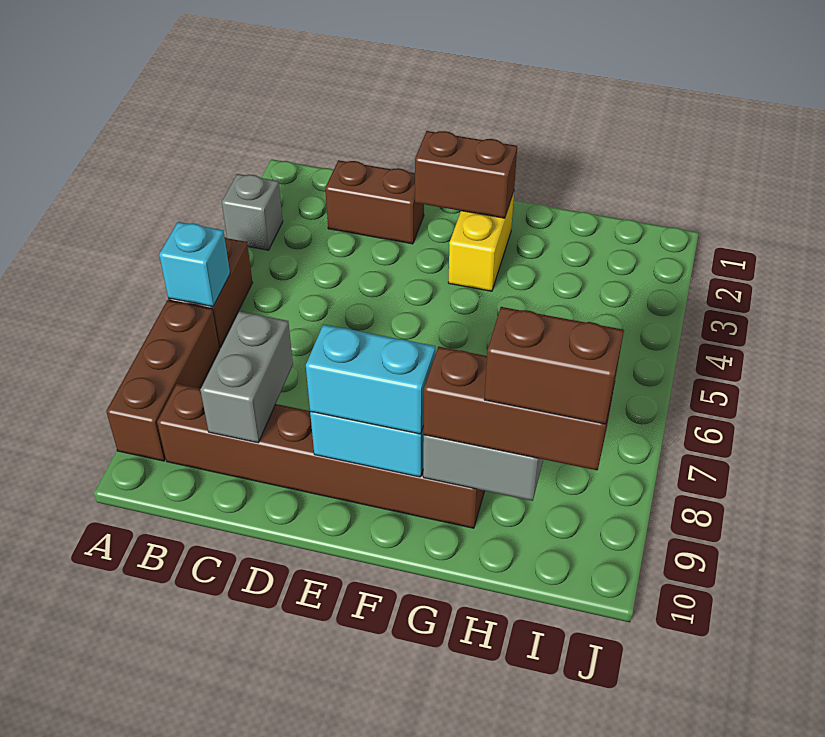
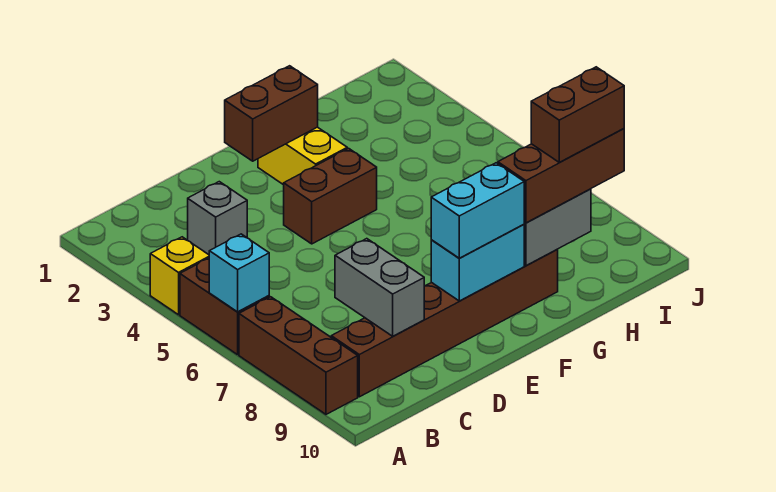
grey brick A3 level 1 -> grey brick C3 level 1
none -> yellow brick A4 level 1
brown brick C2:D2 level 1 -> brown brick E4:F4 level 1

